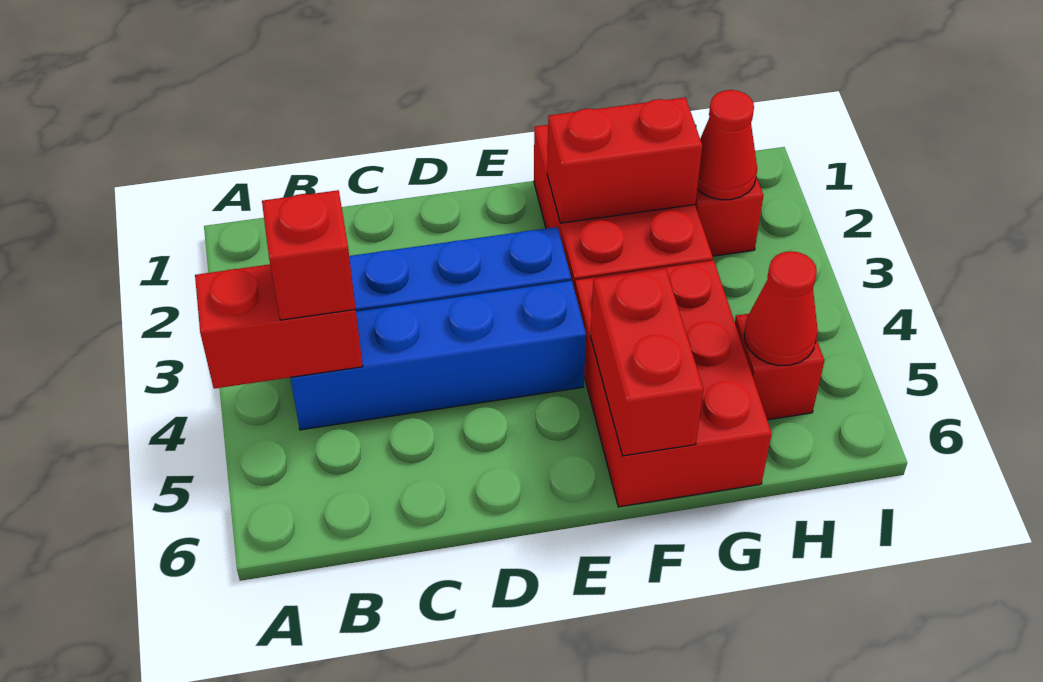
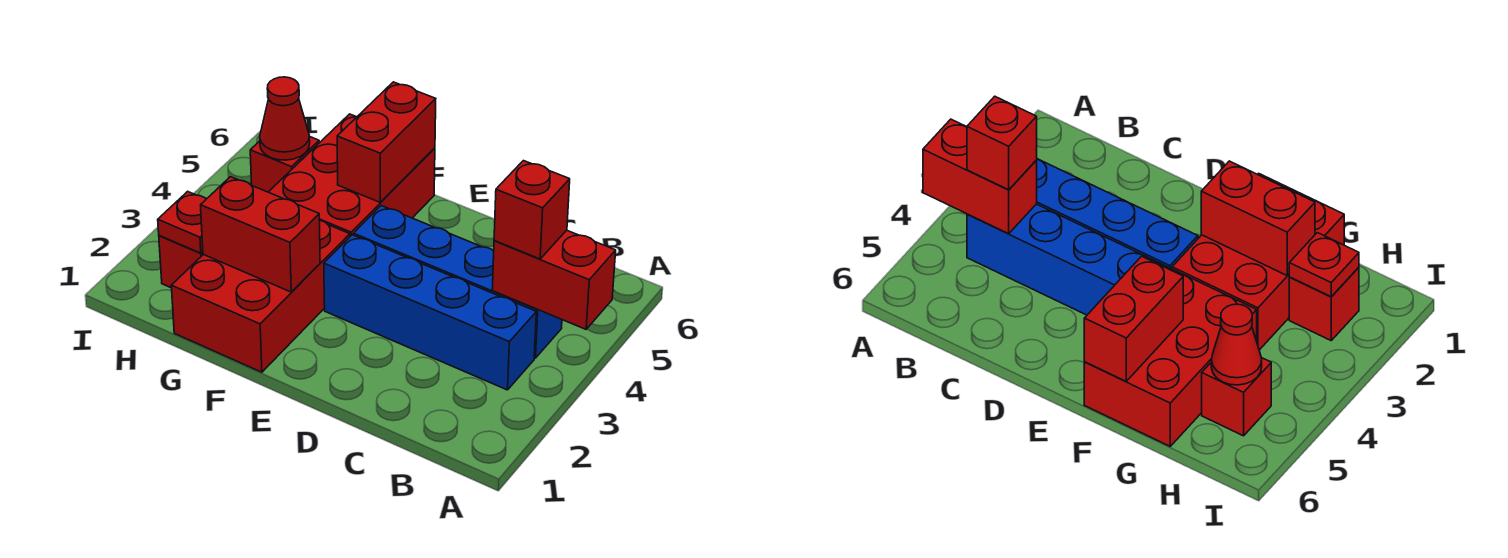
red cone H2 level 2 -> red plate H2 level 2

